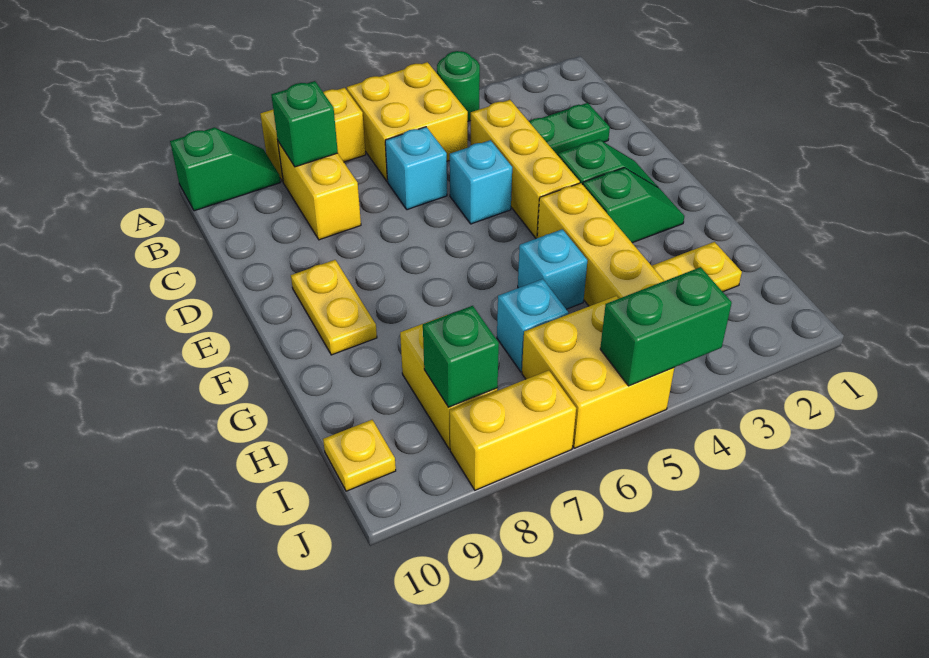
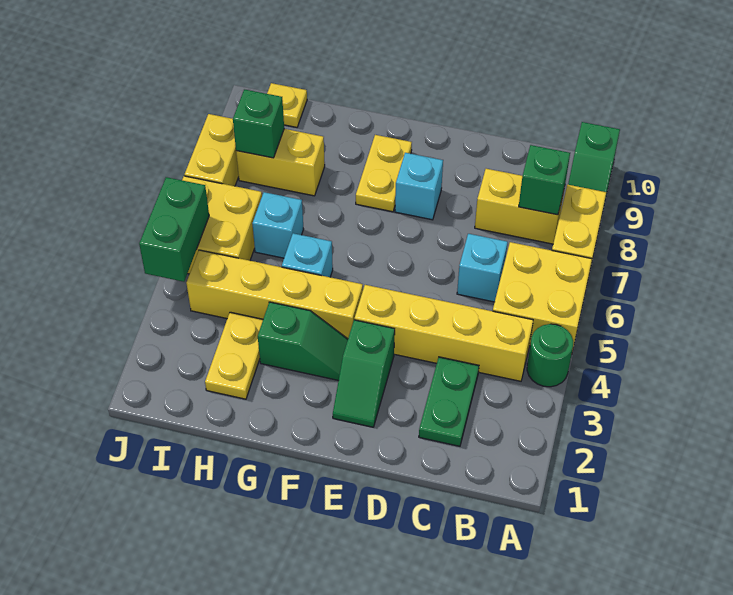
yellow brick C4:E4 level 1 -> yellow brick B4:E4 level 1
cyan brick D5 level 1 -> cyan brick E8 level 1
yellow plate E9:F9 level 1 -> yellow plate F8:F9 level 1
green slope F2:F3 level 1 top 3 -> green slope F3:G3 level 1 top G

